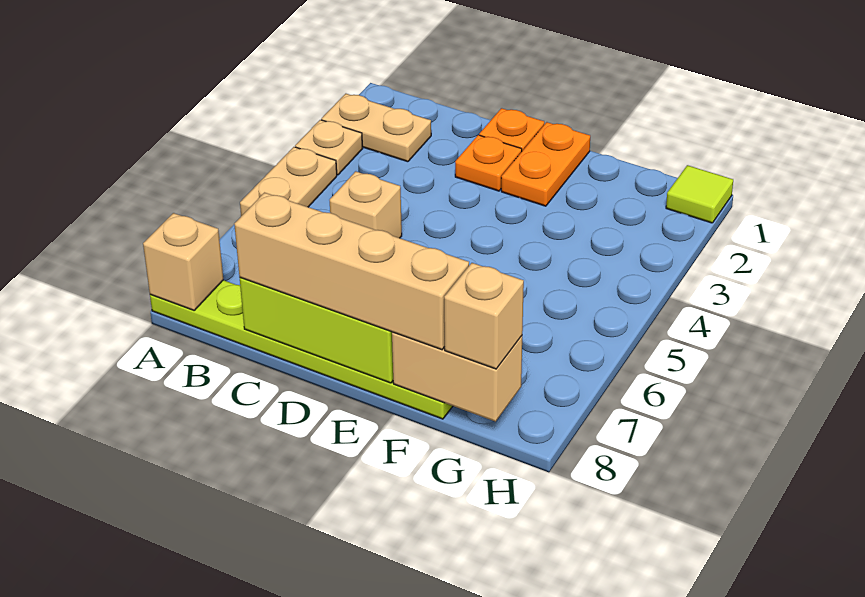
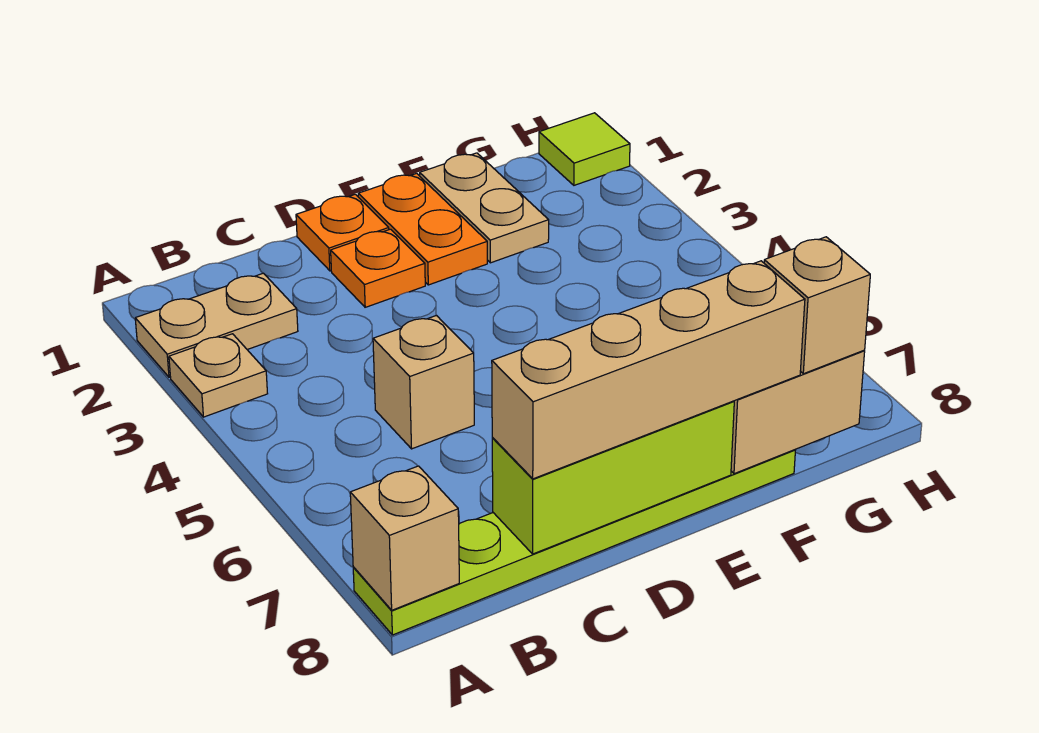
tan plate A4:A5 level 1 -> tan plate F1:F2 level 1

